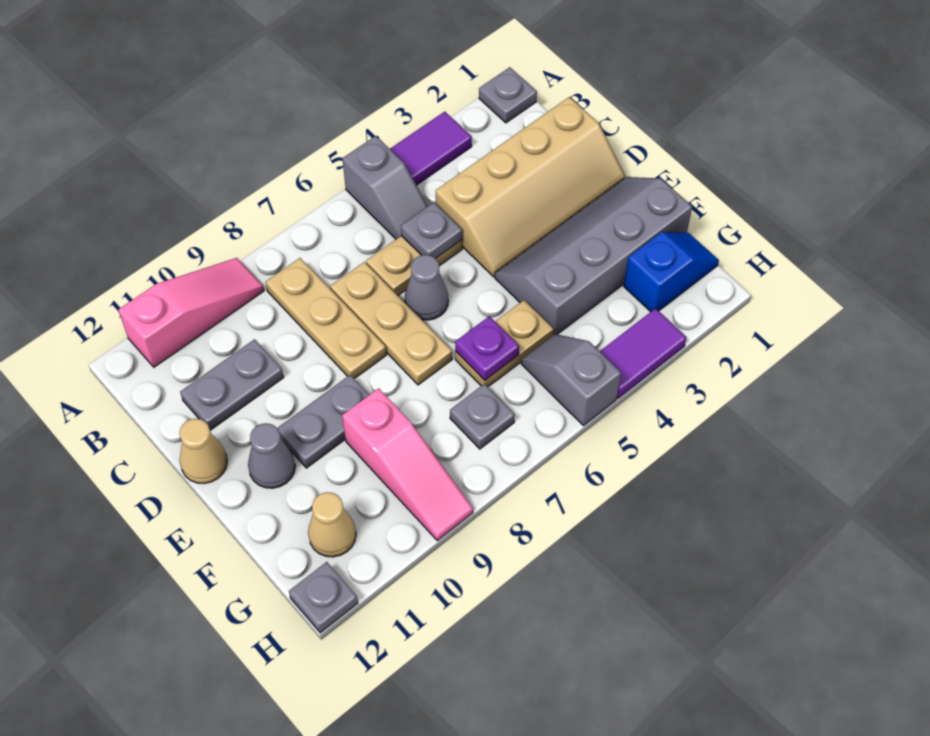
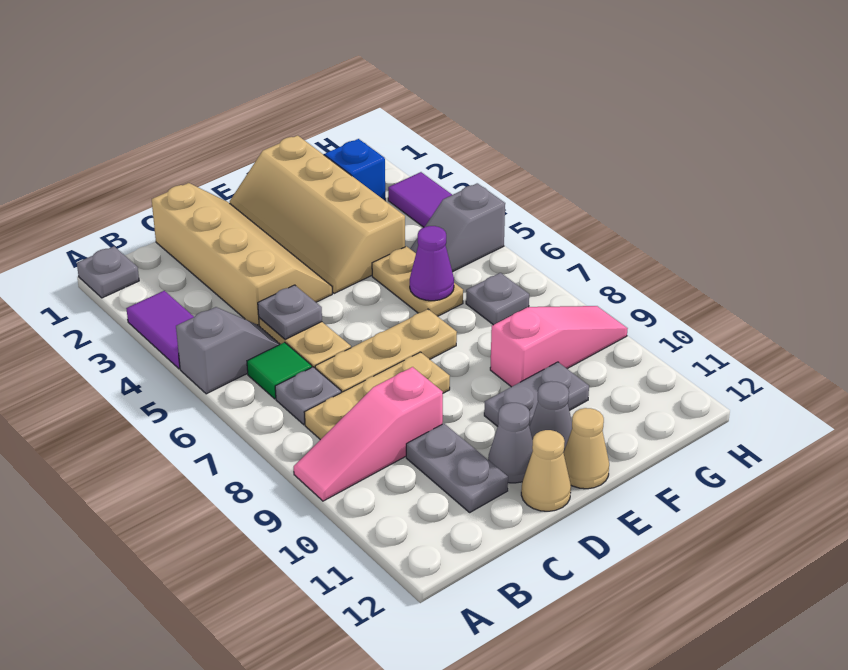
pink slope A9:A11 level 1 top 11 -> pink slope A9:C9 level 1 top C
none -> green tile B6 level 1
grey cone D6 level 1 -> grey cone D11 level 1
grey slope E1:F4 level 1 top F -> tan slope E1:F4 level 1 top F
grey plate E9:E10 level 1 -> grey plate E10:F10 level 1
purple plate F6 level 2 -> purple cone F6 level 2
tan cone G11 level 1 -> tan cone E12 level 1
grey plate H12 level 1 -> grey plate B7 level 1

